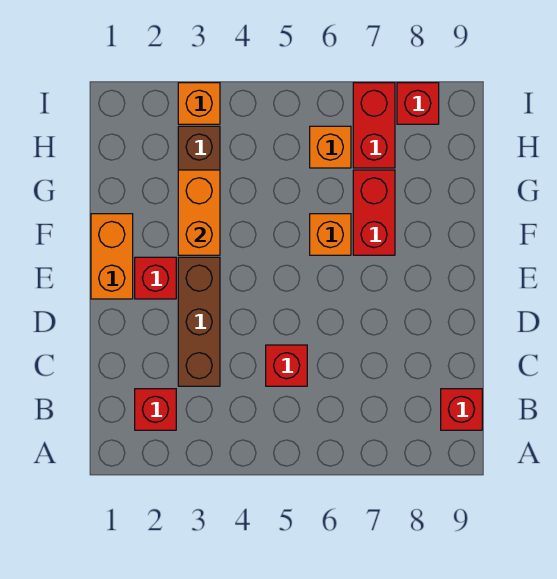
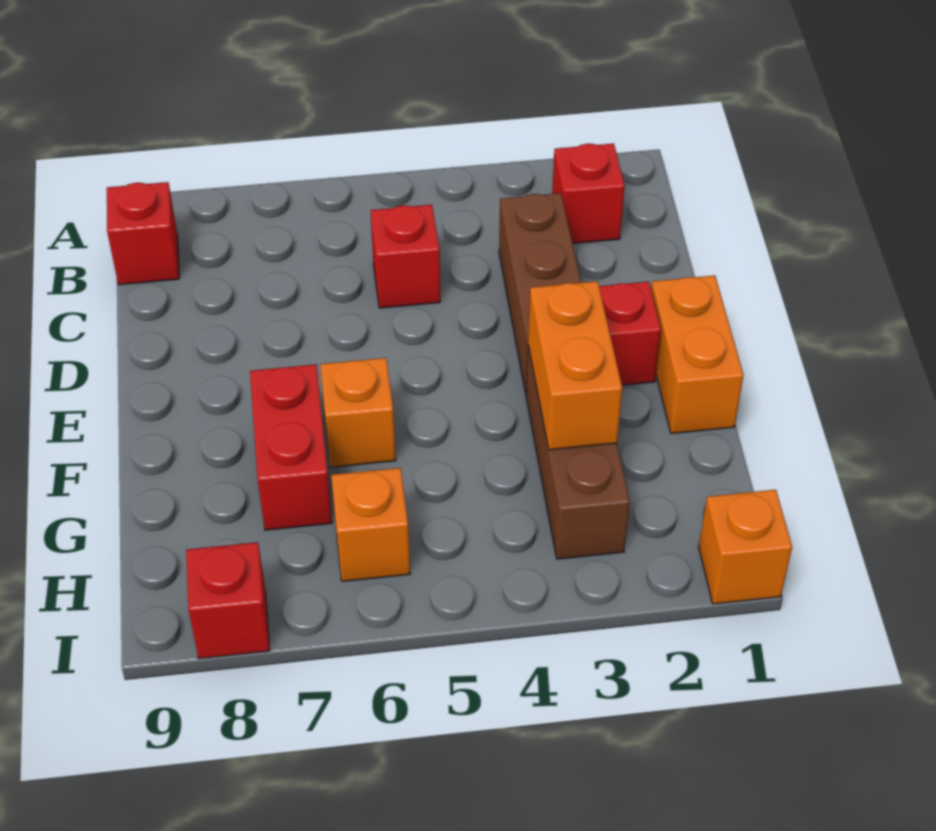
red brick H7:I7 level 1 -> none
orange brick I3 level 1 -> orange brick I1 level 1

